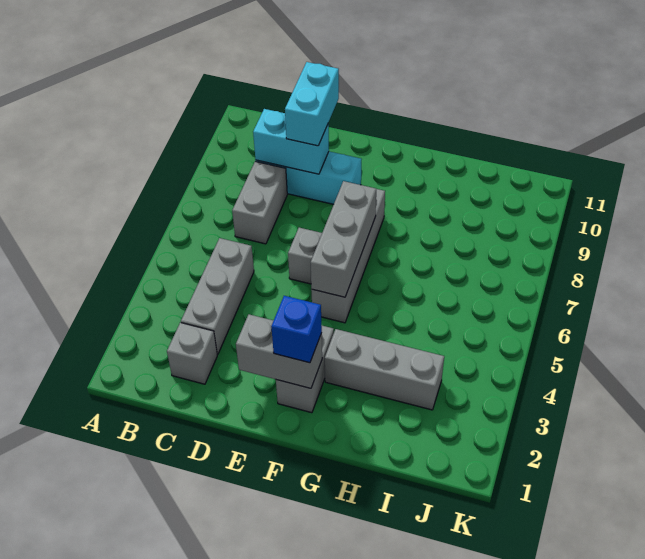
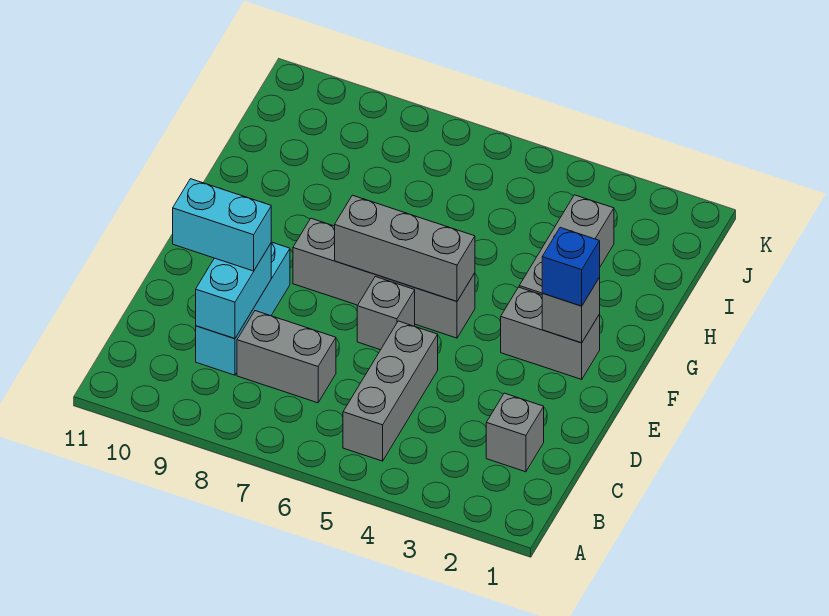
grey brick C3:C5 level 1 -> grey brick B5:D5 level 1
grey brick E2:F2 level 2 -> grey brick F2 level 2

